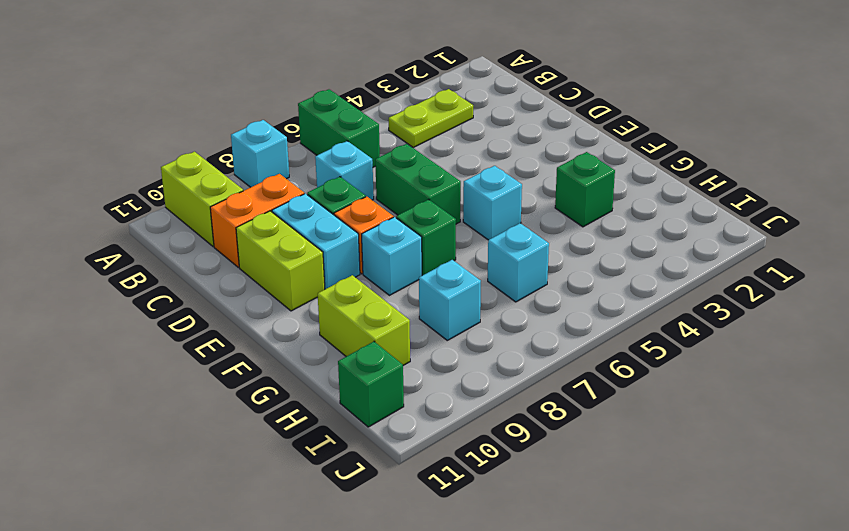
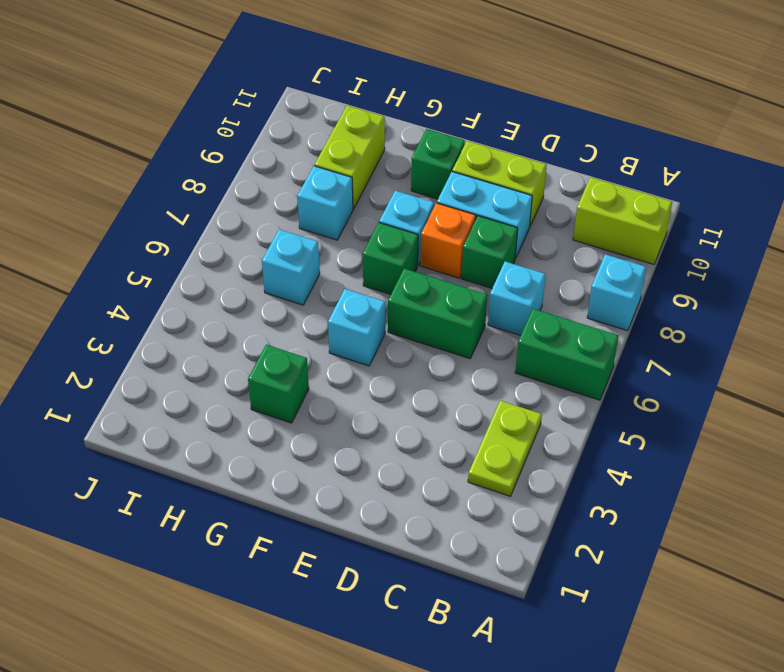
orange brick C9:C10 level 1 -> none
lime brick G10:H10 level 1 -> lime brick H9:H10 level 1
green brick I11 level 1 -> green brick F10 level 1

